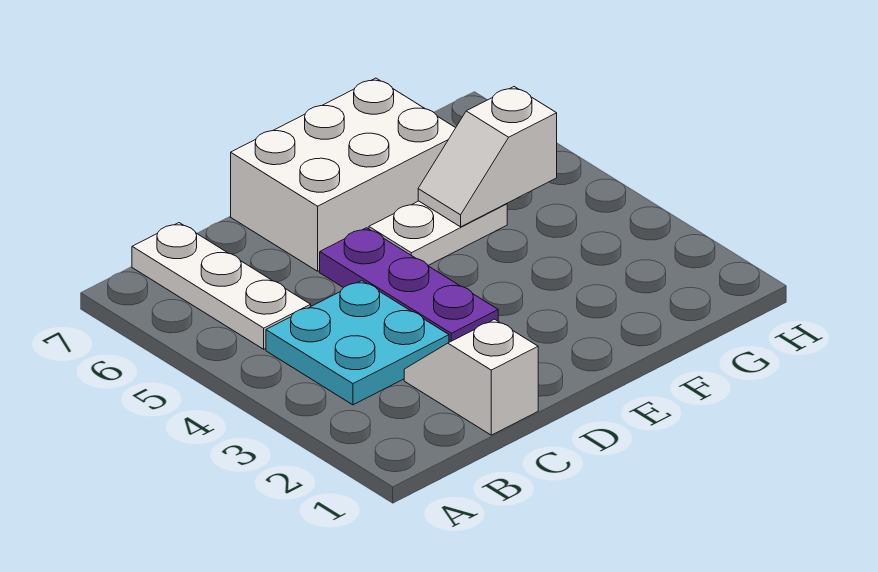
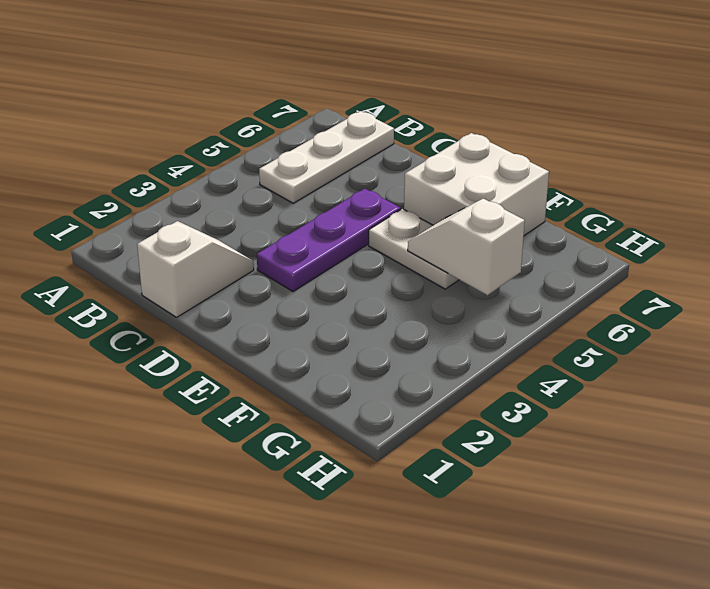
cyan plate B3:C4 level 1 -> none
white brick D6:F7 level 1 -> white brick E6:F7 level 1

